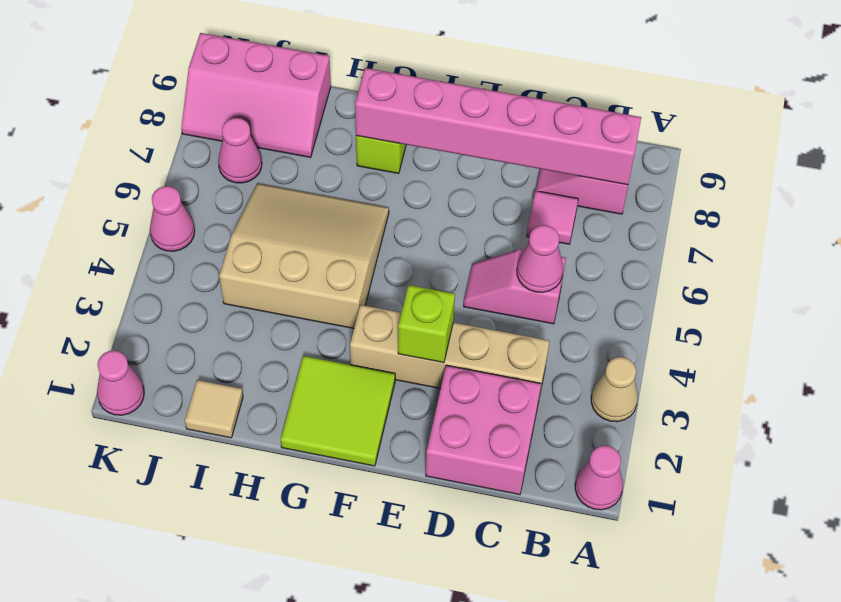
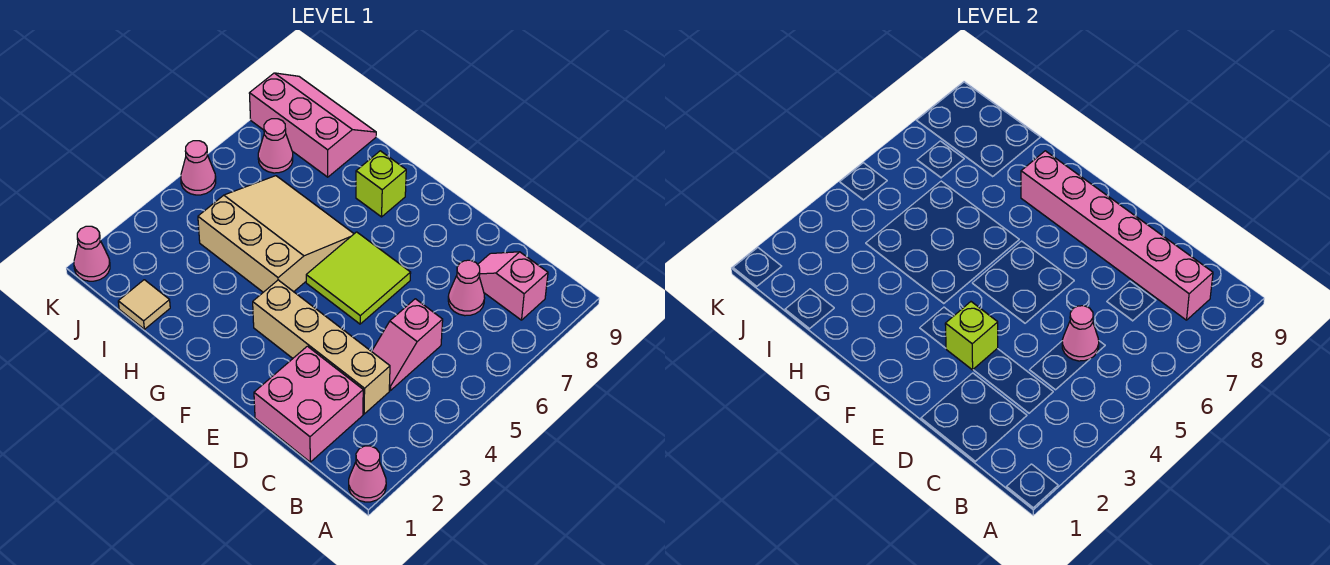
tan cone A3 level 1 -> none
pink slope C5:D5 level 1 top C -> pink slope C4:C5 level 1 top 5
pink tile C7 level 1 -> pink cone C7 level 1
lime tile F1:G2 level 1 -> lime tile E5:F6 level 1
pink slope I8:K9 level 1 top 9 -> pink slope I8:K9 level 1 top 8

